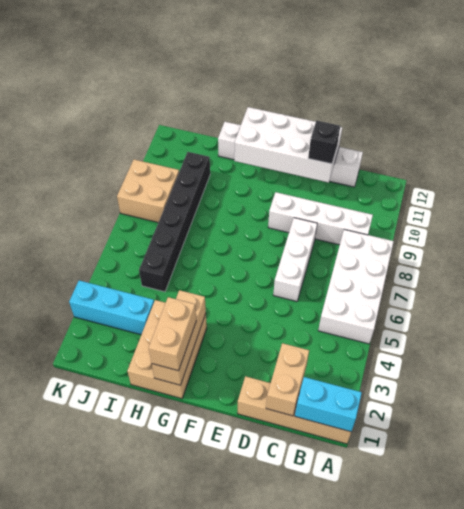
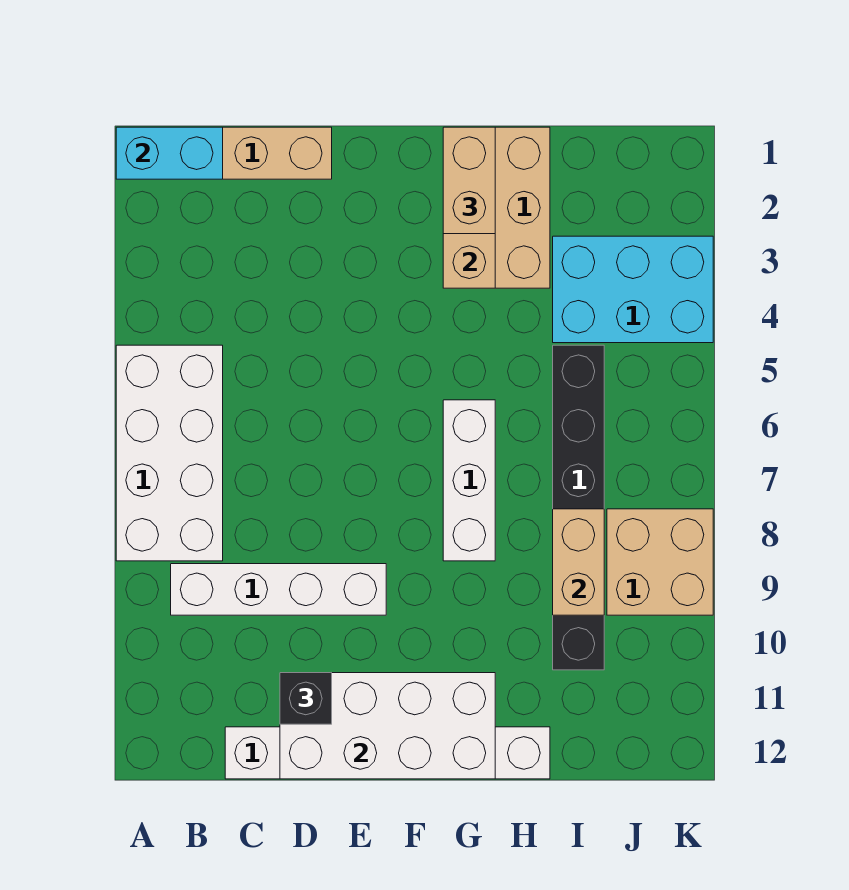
tan brick C1:C2 level 2 -> tan brick I8:I9 level 2
white brick D6:D8 level 1 -> white brick G6:G8 level 1
cyan brick I3:K3 level 1 -> cyan brick I3:K4 level 1

